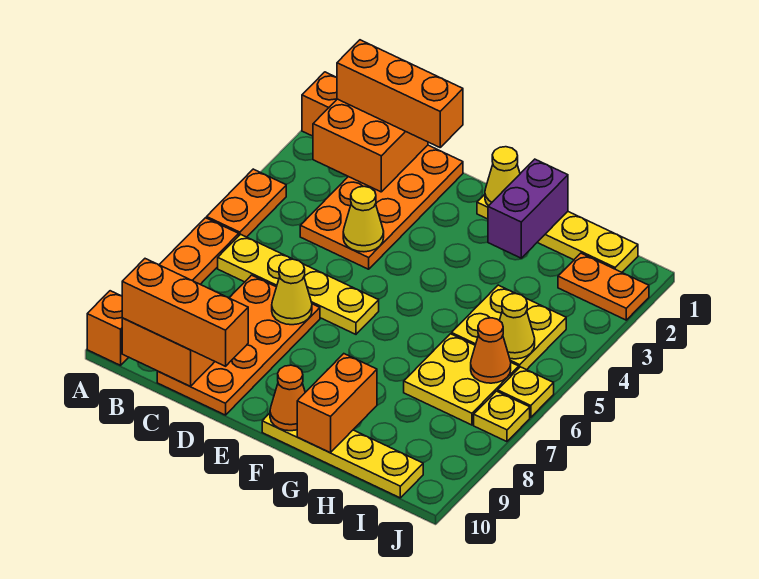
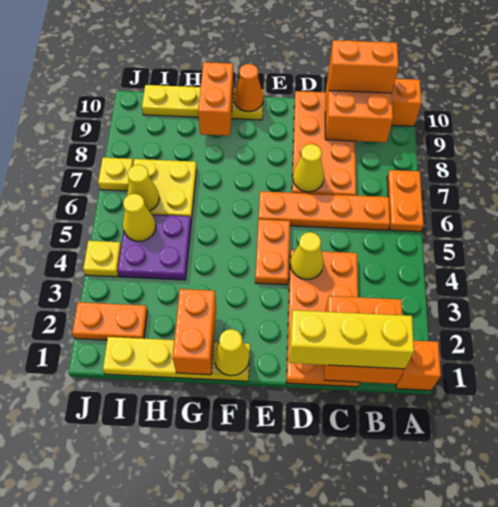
orange plate A4:A5 level 1 -> orange plate E4:E5 level 1
orange brick B1:D1 level 3 -> yellow brick B1:D1 level 3
yellow plate B6:E6 level 1 -> orange plate B6:E6 level 1
orange brick B10:D10 level 3 -> orange brick B10:C10 level 3
purple brick G1:G2 level 2 -> orange brick G1:G2 level 2
yellow plate H4:I5 level 1 -> purple plate H4:I5 level 1
orange cone I6 level 2 -> yellow cone I6 level 2
yellow plate J6 level 1 -> yellow plate J4 level 1

